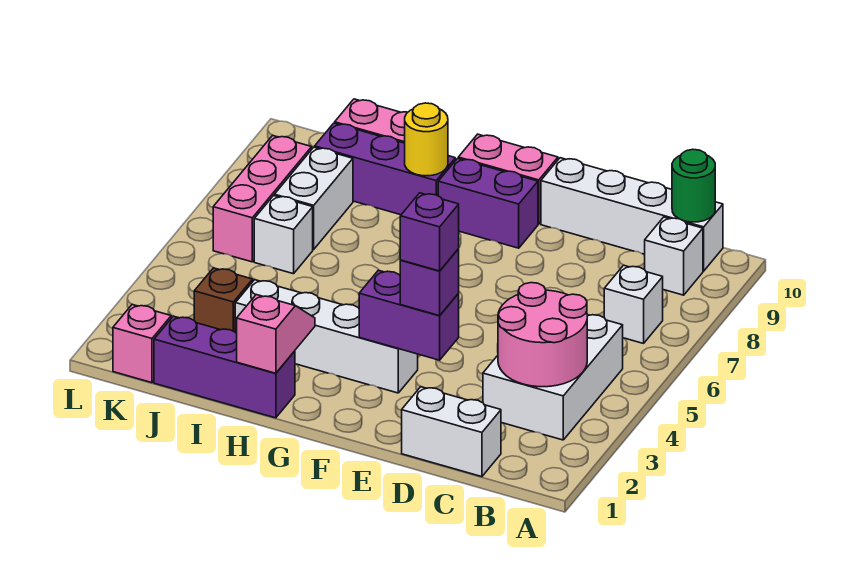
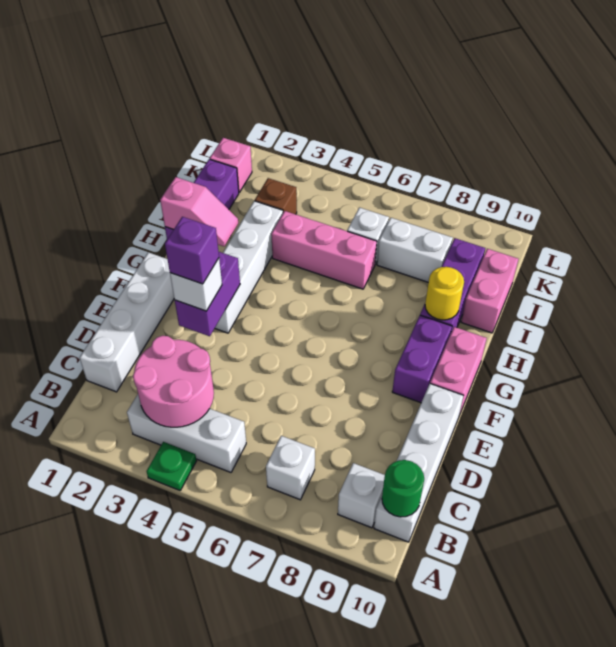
none -> green plate A4 level 1
white brick B3:C5 level 1 -> white brick B3:B5 level 1
white brick C1:D1 level 1 -> white brick C1:F1 level 1
purple brick E3 level 3 -> white brick E3 level 3
pink brick K6:K8 level 1 -> pink brick I4:I6 level 1

